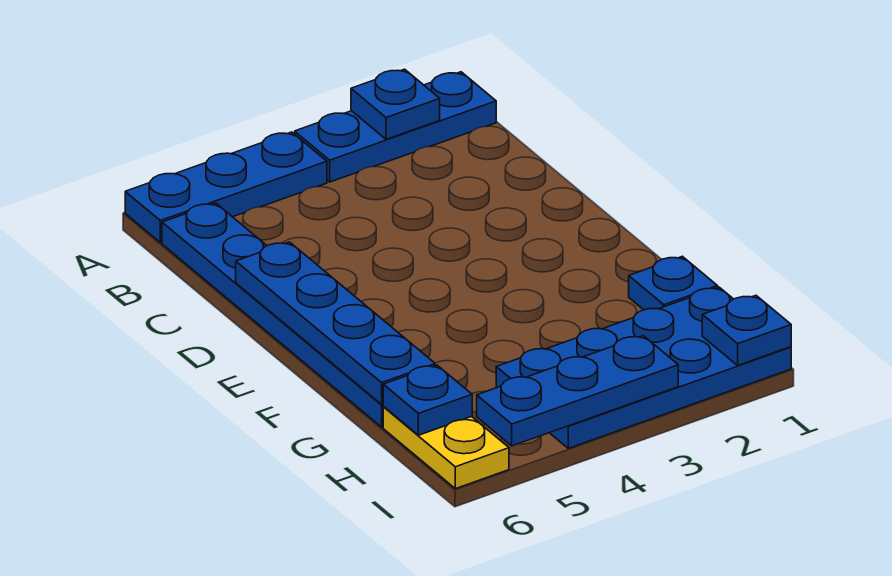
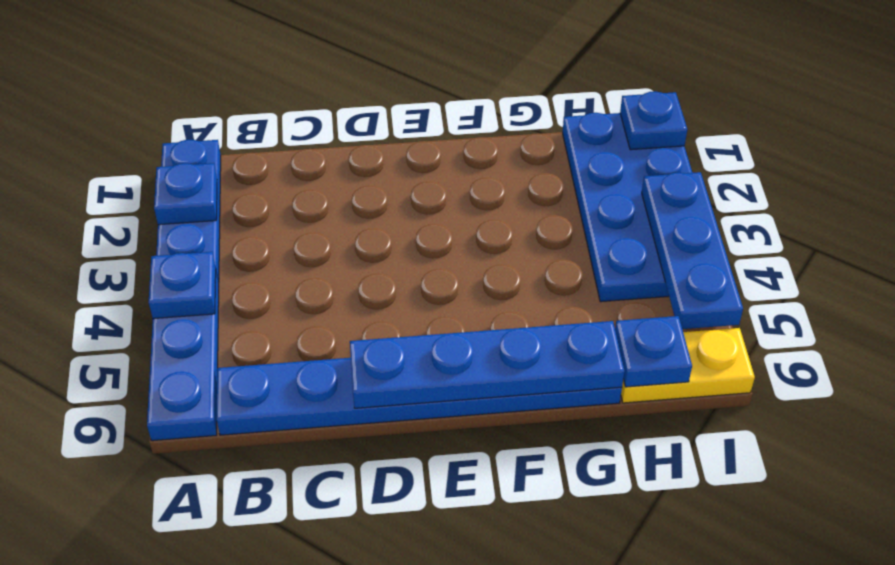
blue plate G1 level 1 -> blue plate A4 level 2

